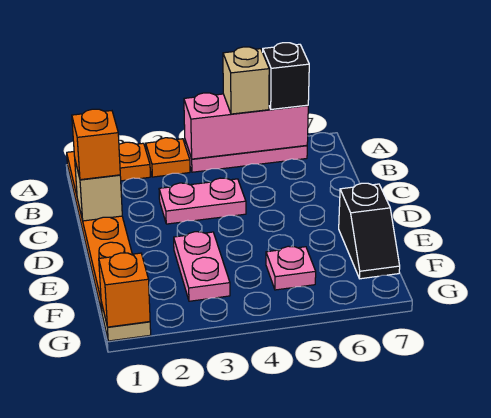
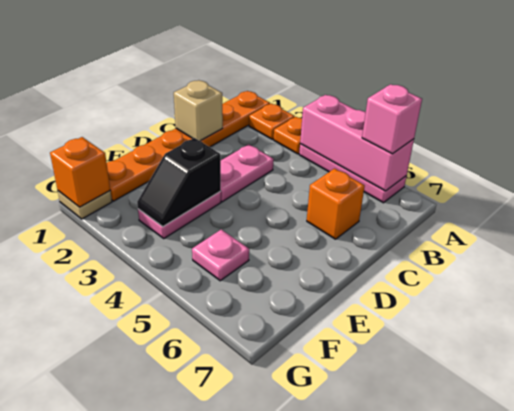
tan brick A5 level 3 -> none
black brick A6 level 3 -> pink brick A6 level 3
orange brick C1 level 3 -> orange brick C6 level 1
pink plate C3:C4 level 1 -> pink plate C3:D3 level 1
black slope E7:F7 level 1 top E -> black slope E3:F3 level 2 top E

